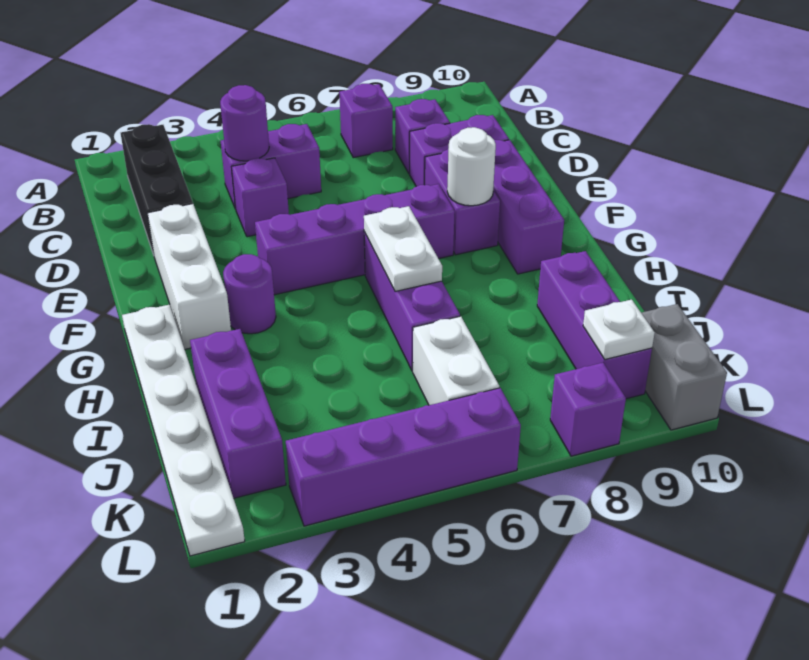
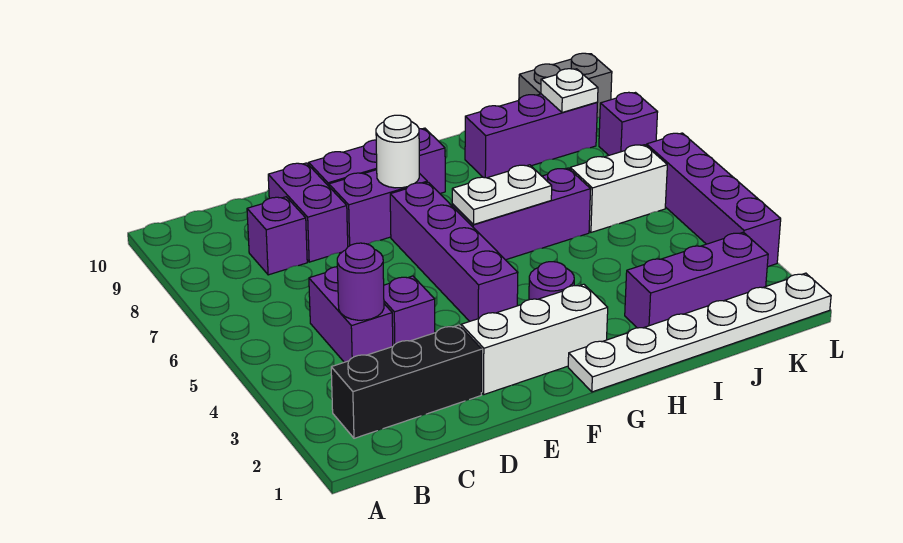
purple brick B7 level 1 -> none

